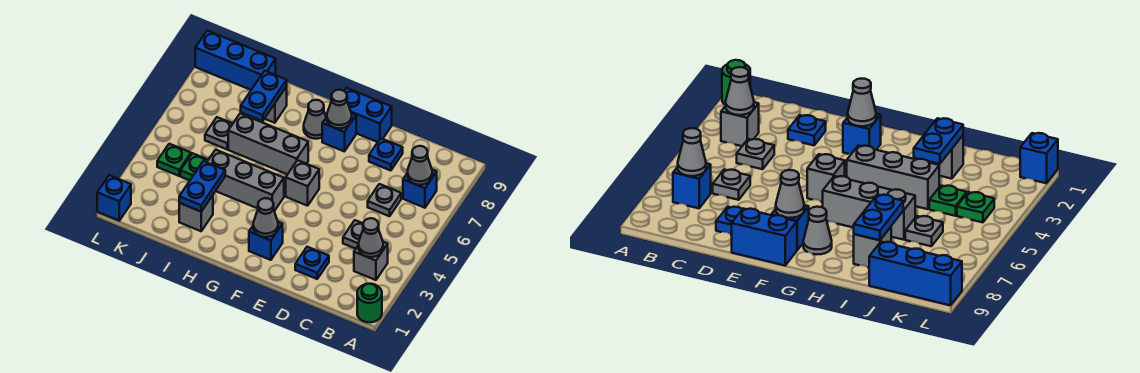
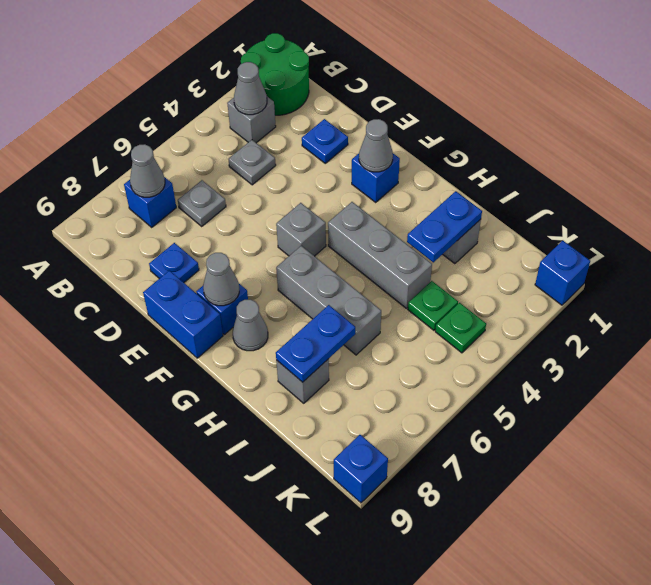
green round brick A1 level 1 -> green round brick A1:B2 level 1
grey plate J6 level 1 -> none
blue brick J9:L9 level 1 -> blue brick L9 level 1

